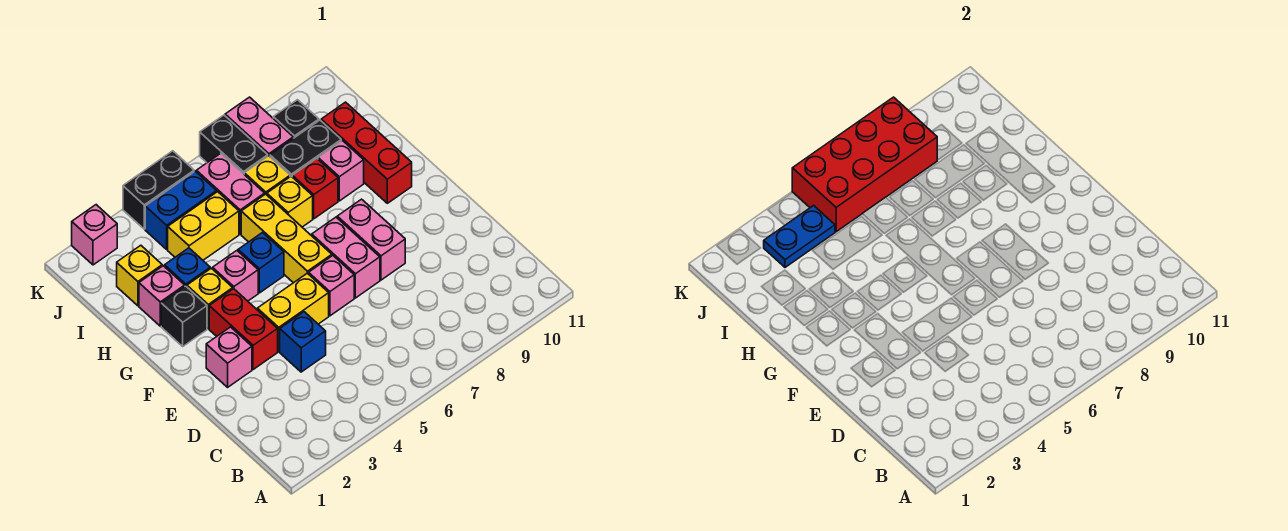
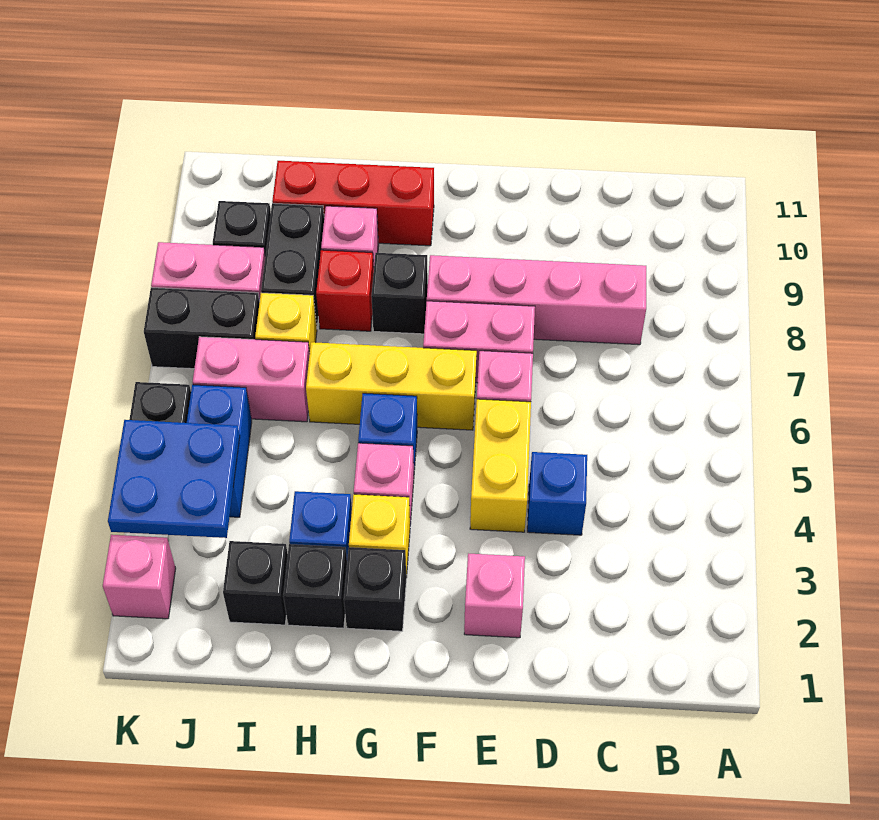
red brick E3:F3 level 1 -> none
pink brick E8:F8 level 1 -> pink brick C8:F8 level 1
none -> black brick G8 level 1
pink brick H2 level 1 -> black brick H2 level 1
yellow brick H7 level 1 -> none
yellow brick I2 level 1 -> black brick I2 level 1
yellow brick I4:I5 level 1 -> none
blue plate J3:J4 level 2 -> blue plate J3:K4 level 2
red brick J5:K8 level 2 -> none

